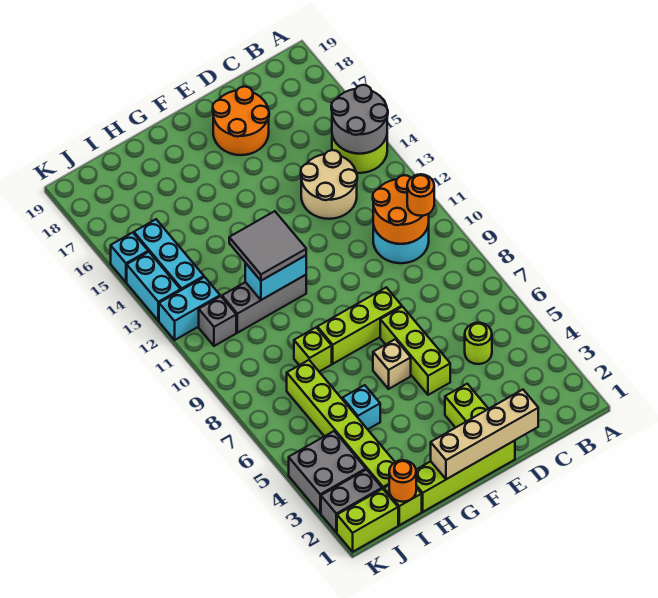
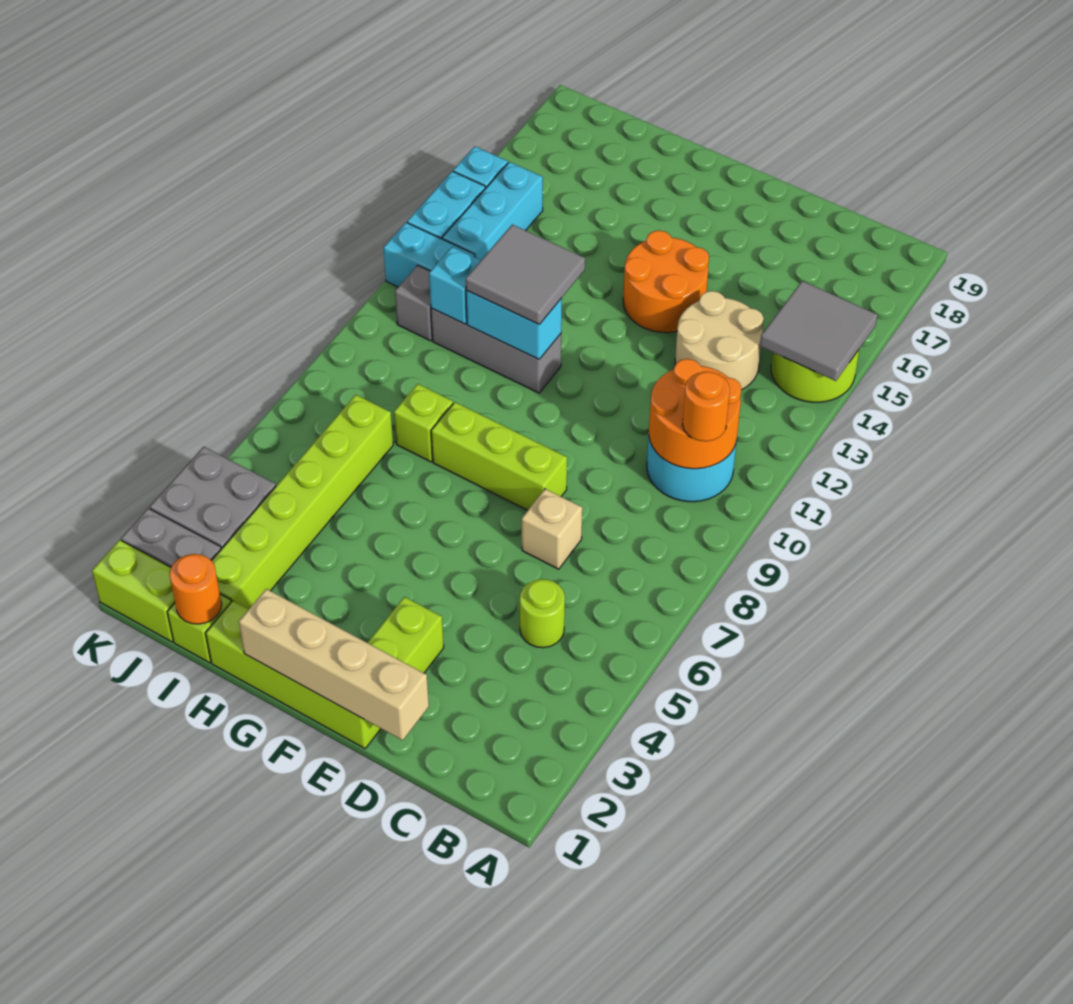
grey round brick A14:B15 level 2 -> grey tile A14:B15 level 2
orange round brick D17:E18 level 1 -> orange round brick E14:F15 level 1
lime brick E5:E7 level 1 -> none
tan brick F6 level 1 -> tan brick D7 level 1
cyan brick H5 level 1 -> cyan brick I11 level 2

